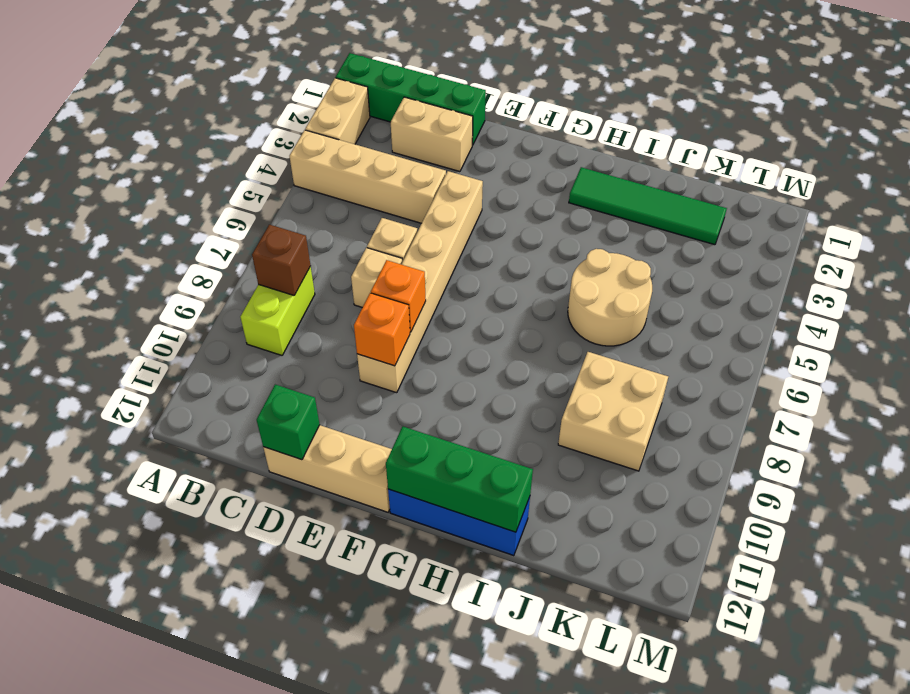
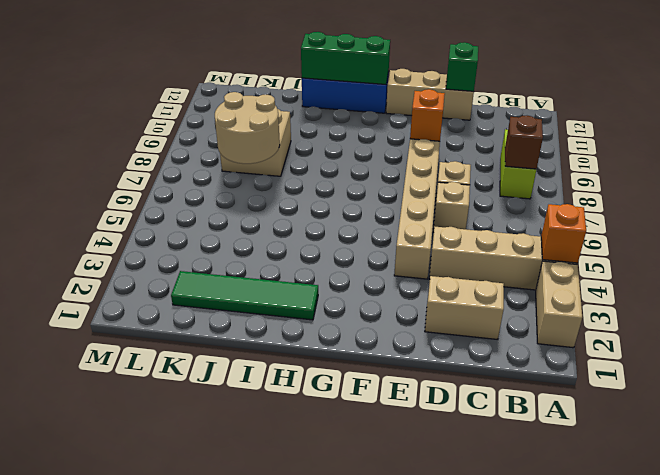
green brick A1:D1 level 1 -> none
orange brick E8 level 2 -> orange brick A4 level 2
tan round brick I5:J6 level 1 -> tan round brick J7:K8 level 2

